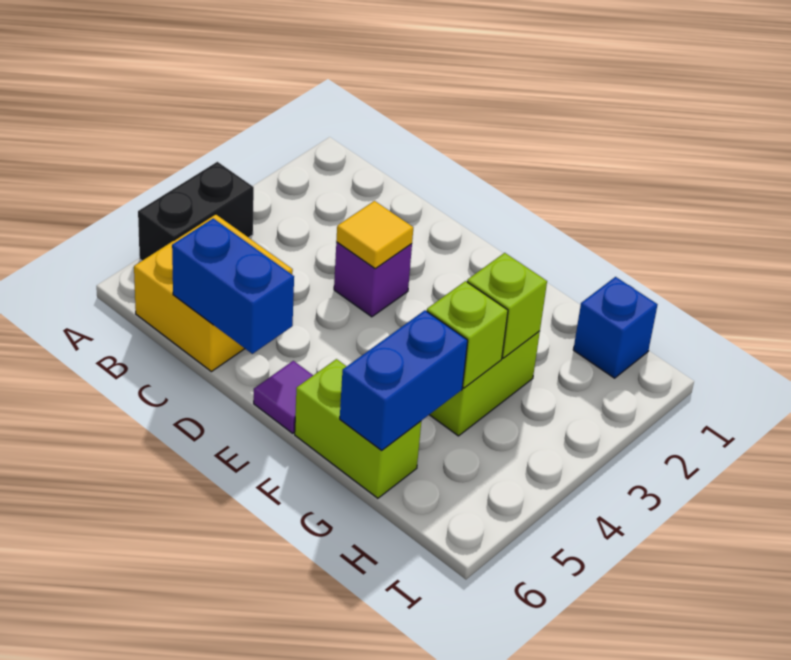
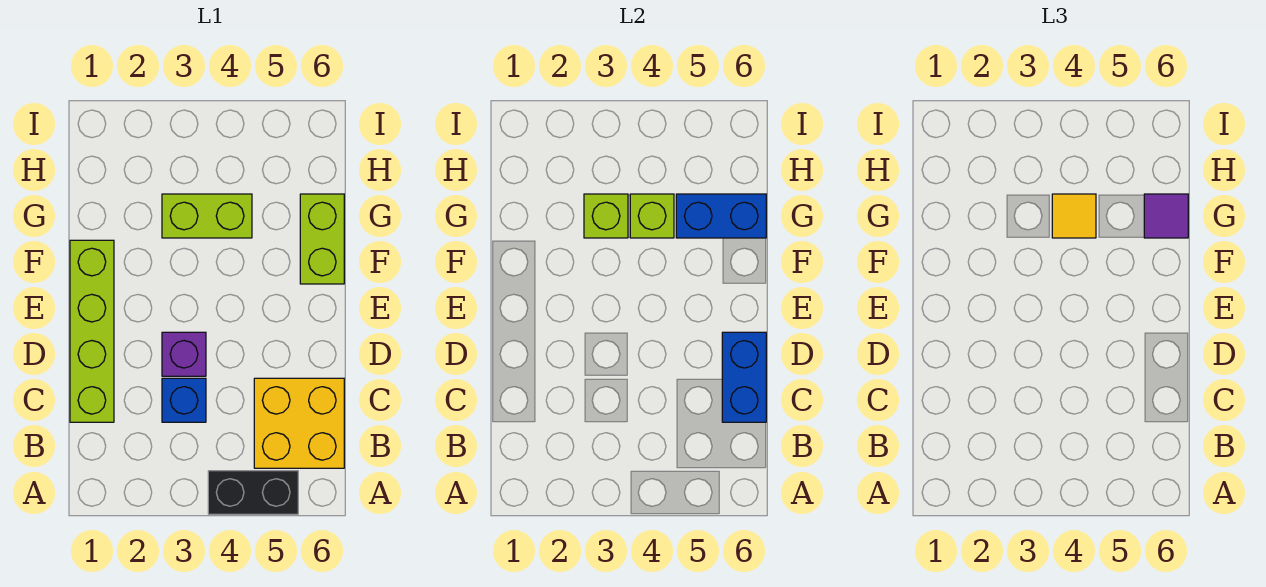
none -> lime brick C1:F1 level 1
yellow tile D3 level 2 -> yellow tile G4 level 3
purple tile E6 level 1 -> purple tile G6 level 3
blue brick H1 level 1 -> blue brick C3 level 1

